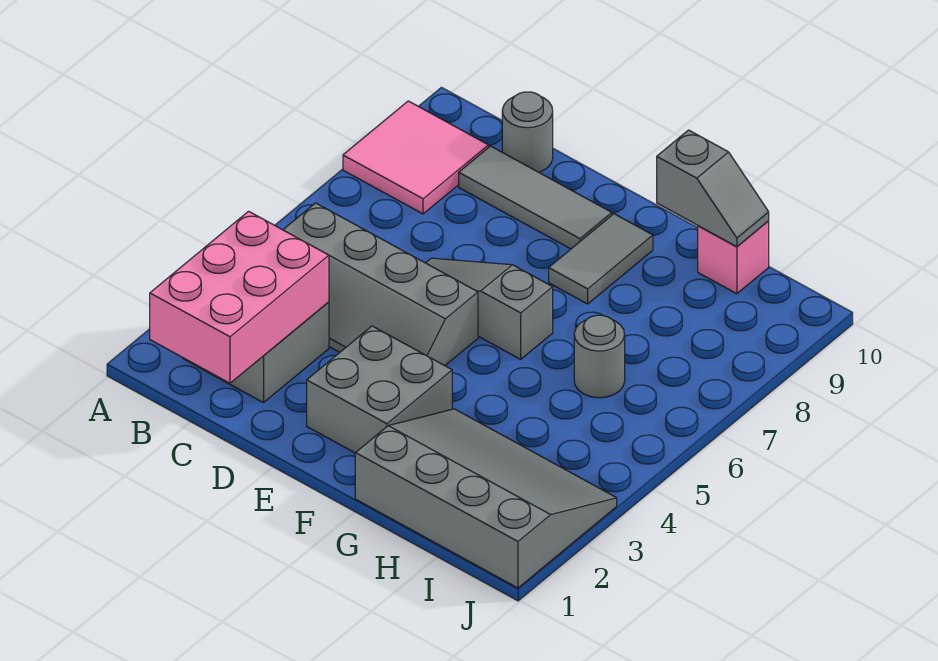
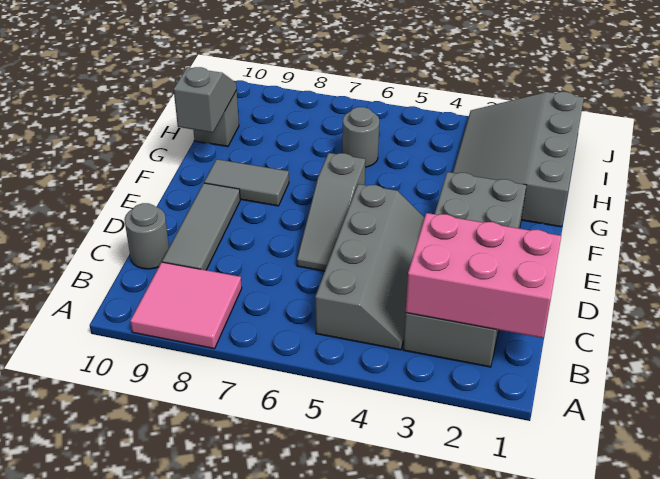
pink brick H10 level 1 -> grey brick H10 level 1

